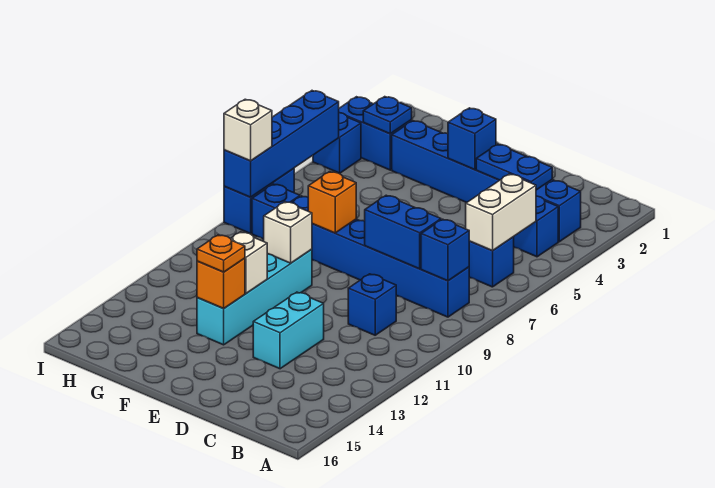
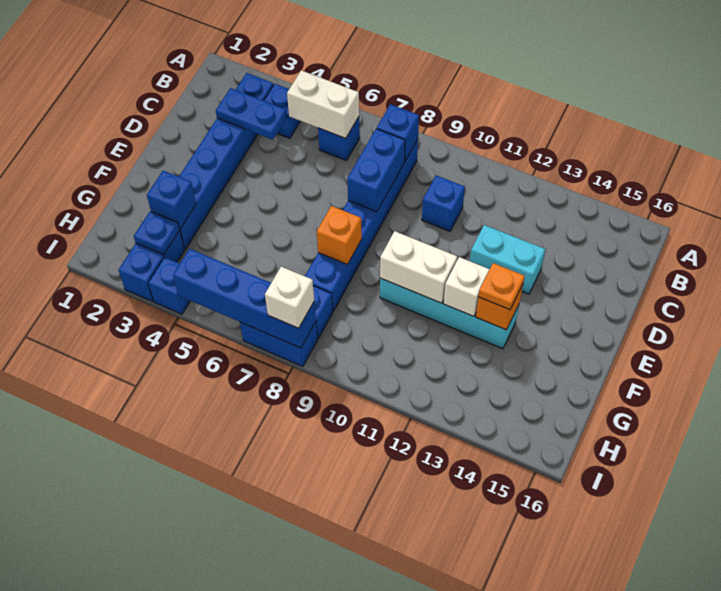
blue plate C3:D3 level 2 -> blue plate C3:C4 level 2
blue brick E3 level 2 -> blue brick G3 level 2
white brick F10 level 2 -> white brick F10:F11 level 2

